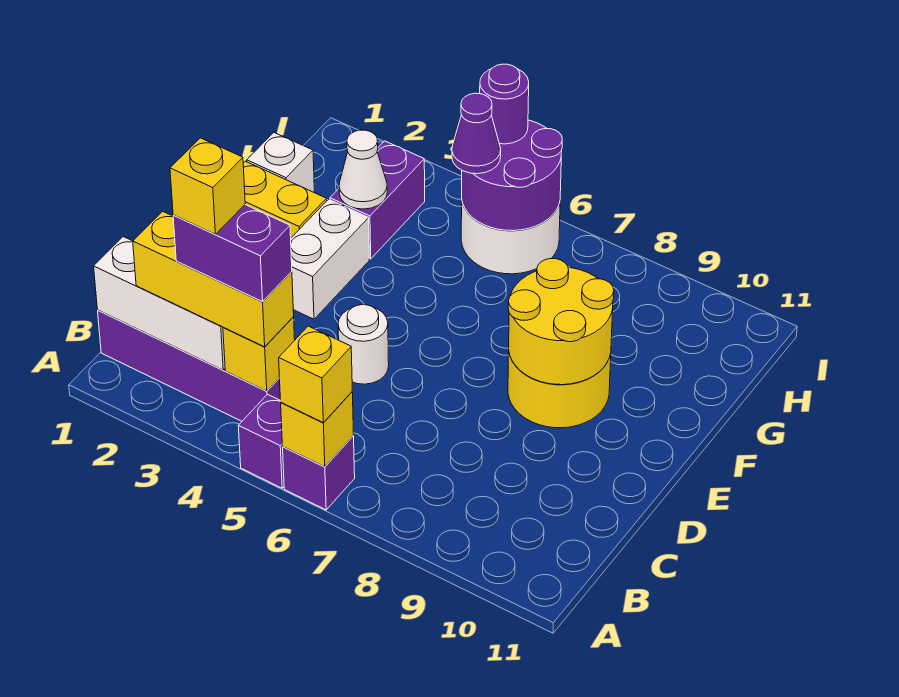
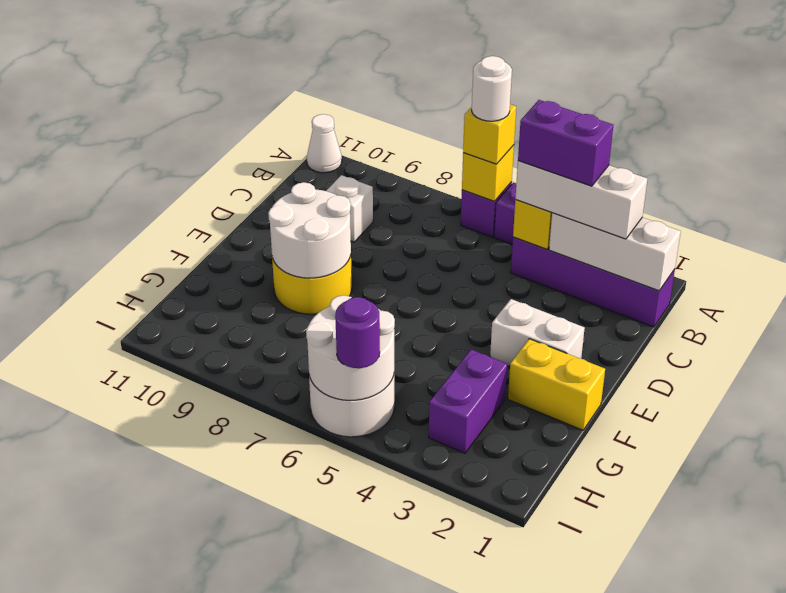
yellow brick B2:B4 level 3 -> white brick B2:B4 level 3
yellow brick B3 level 5 -> none
white round brick D5 level 1 -> white round brick A6 level 4
white brick E3:F3 level 1 -> white brick E2:E3 level 1
yellow round brick E8:F9 level 2 -> white round brick E8:F9 level 2
white brick G1 level 1 -> white brick C9 level 1
white cone G3 level 2 -> white cone A11 level 1
purple round brick H5:I6 level 2 -> white round brick H5:I6 level 2
purple cone H5 level 3 -> none

